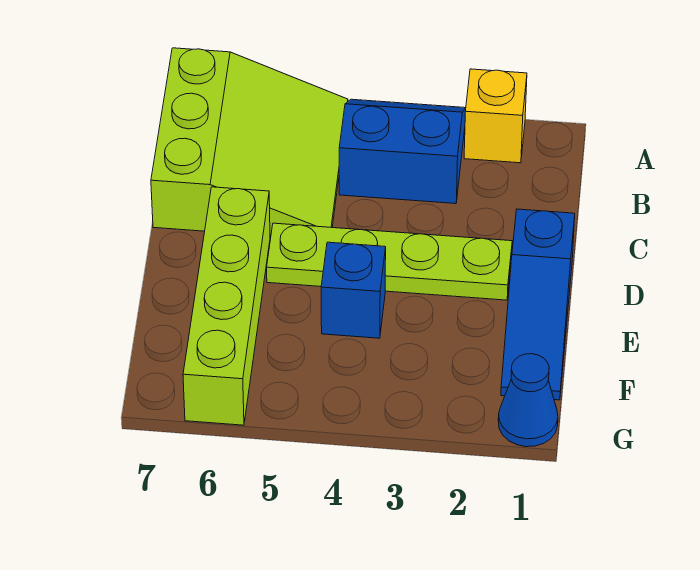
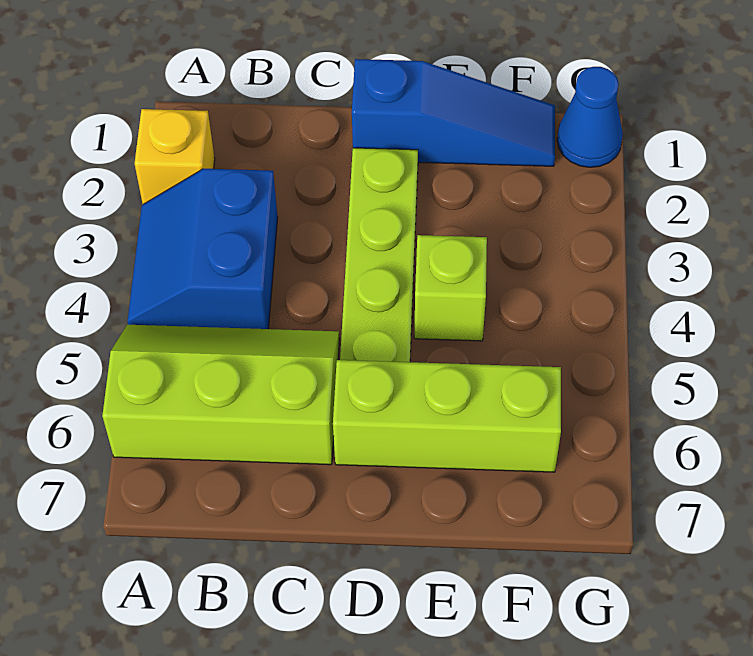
lime slope A5:C7 level 1 top 7 -> lime slope A5:C6 level 1 top 6
lime brick D6:G6 level 1 -> lime brick D6:F6 level 1
blue brick E4 level 1 -> lime brick E4 level 1

